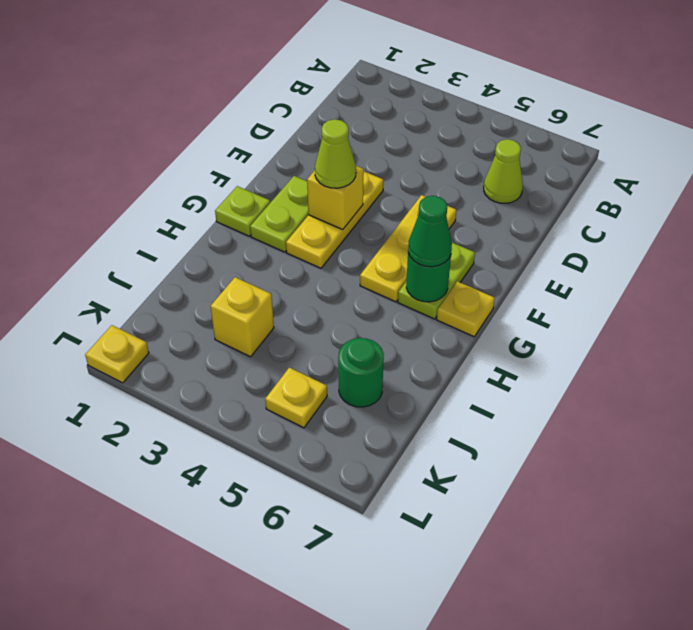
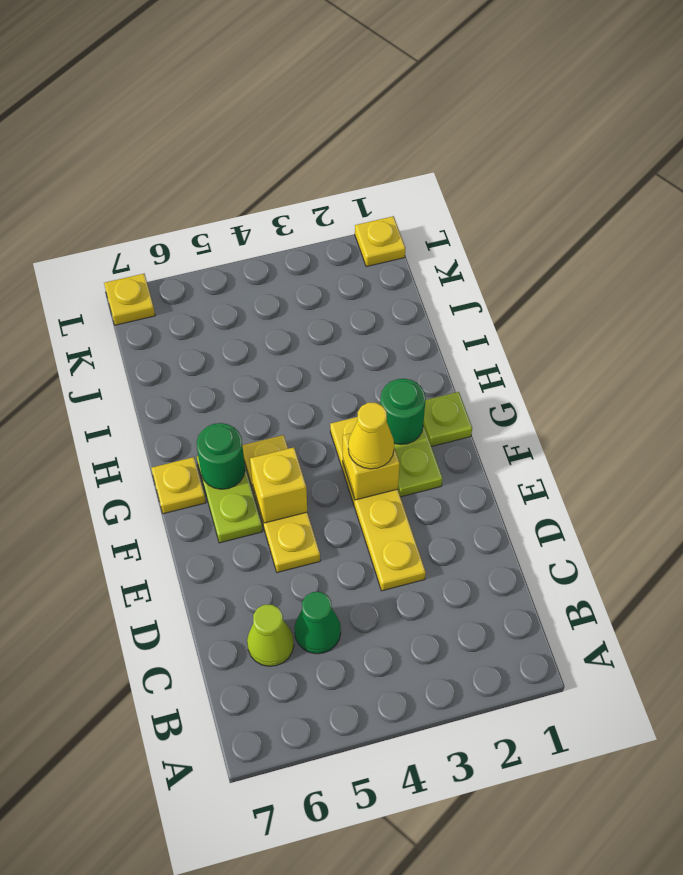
yellow plate E3:G3 level 1 -> yellow plate D3:G3 level 1
lime cone F3 level 3 -> yellow cone F3 level 3
green cone G6 level 3 -> green cone C5 level 1
yellow brick J3 level 1 -> yellow brick F5 level 2
green round brick J6 level 1 -> green round brick G2 level 2
yellow plate K5 level 1 -> yellow plate L7 level 1

